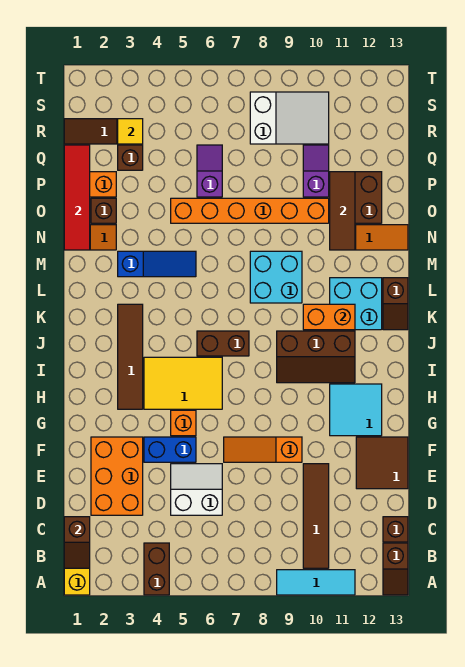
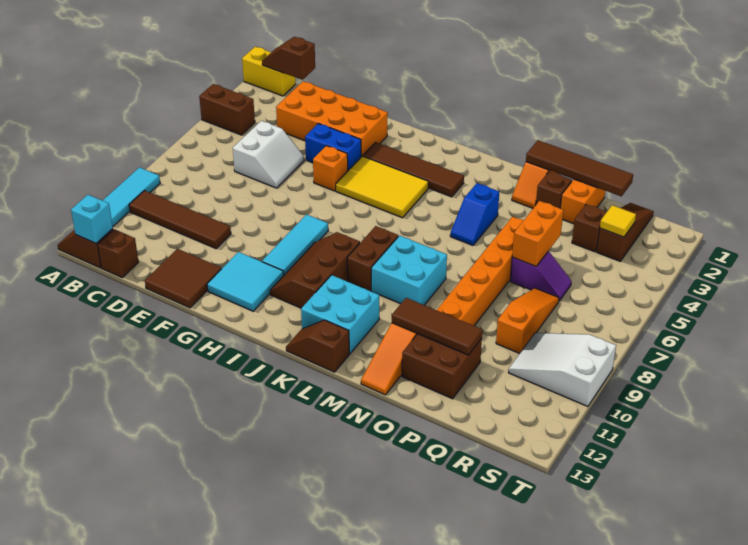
none -> cyan brick B13 level 2
orange brick D2:F3 level 1 -> orange brick D2:G3 level 1
blue brick F4:F5 level 1 -> blue brick F4:G4 level 1
orange slope F7:F9 level 1 top 9 -> orange slope Q7:Q9 level 1 top 9
yellow tile H4:I6 level 1 -> yellow tile H4:J5 level 1
none -> cyan tile H8:H10 level 1
brown brick J6:J7 level 1 -> brown brick K8:K9 level 1
orange brick K10:K11 level 2 -> orange brick P5:P6 level 2
blue slope M3:M5 level 1 top 3 -> blue slope M4:M5 level 1 top 4
red tile N1:Q1 level 2 -> brown tile N1:Q1 level 2
purple slope P10:Q10 level 1 top P -> none
white slope R8:S10 level 1 top 8 -> white slope R9:T10 level 1 top T

